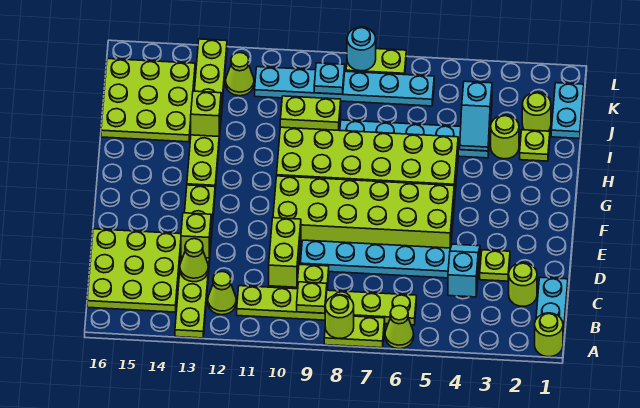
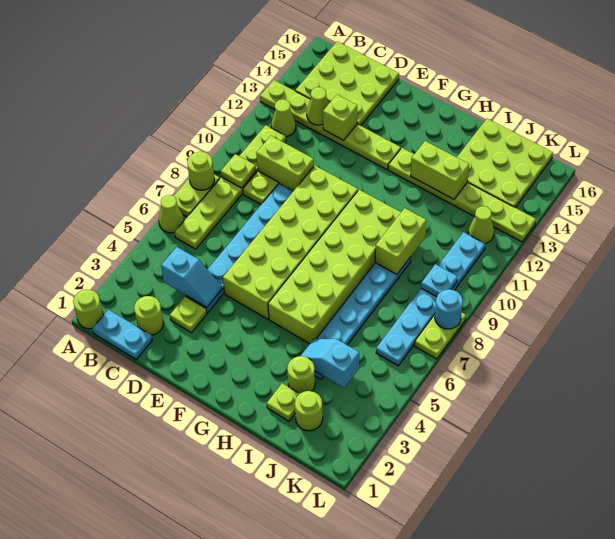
lime brick I13 level 2 -> lime brick H13:I13 level 2
cyan plate J1:K1 level 1 -> none

